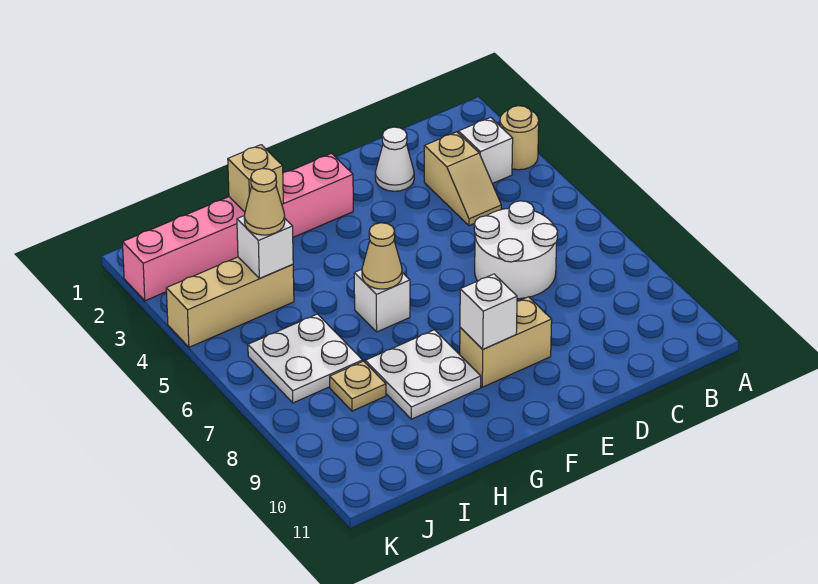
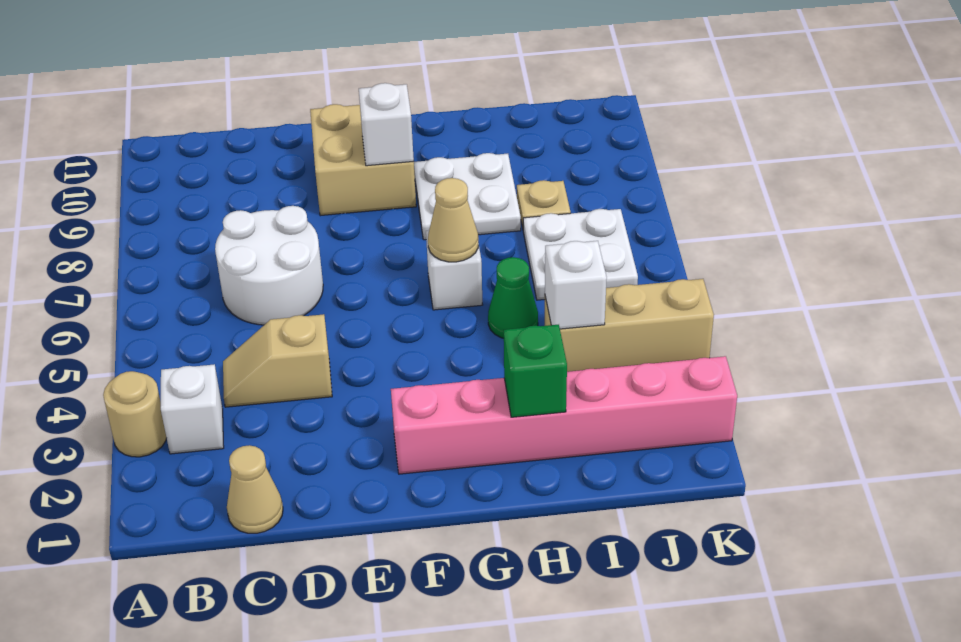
tan slope C3:C4 level 1 top 3 -> tan slope C4:D4 level 1 top D
white cone D2 level 1 -> none
tan brick E9:F9 level 1 -> tan brick E9:F10 level 1
tan brick H2 level 2 -> green brick H2 level 2
none -> green cone H5 level 1
tan cone I4 level 3 -> tan cone C1 level 1

